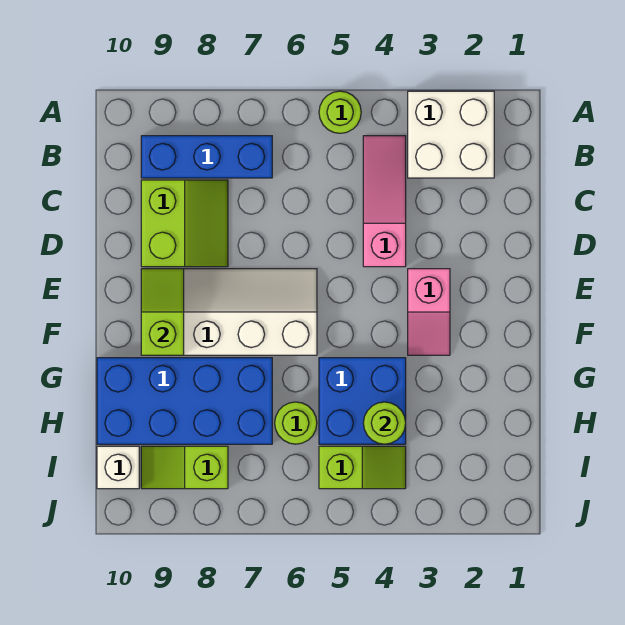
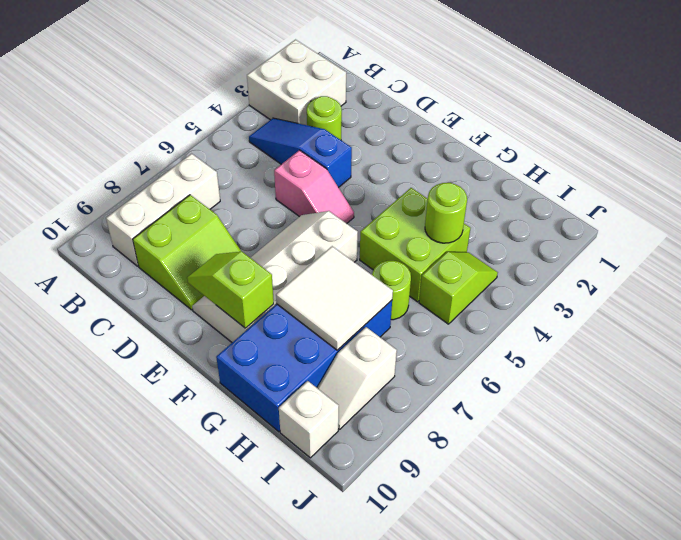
lime round brick A5 level 1 -> lime round brick C3 level 1
pink slope B4:D4 level 1 top D -> blue slope B4:D4 level 1 top D
blue brick B7:B9 level 1 -> white brick B7:B9 level 1
lime slope C8:D9 level 1 top 9 -> lime slope C8:D9 level 1 top C
pink slope E3:F3 level 1 top E -> pink slope D5:E5 level 1 top D
blue brick G4:H5 level 1 -> lime brick G4:H5 level 1
none -> white tile G7:H8 level 2
lime slope I8:I9 level 1 top 8 -> white slope I8:I9 level 1 top 8

